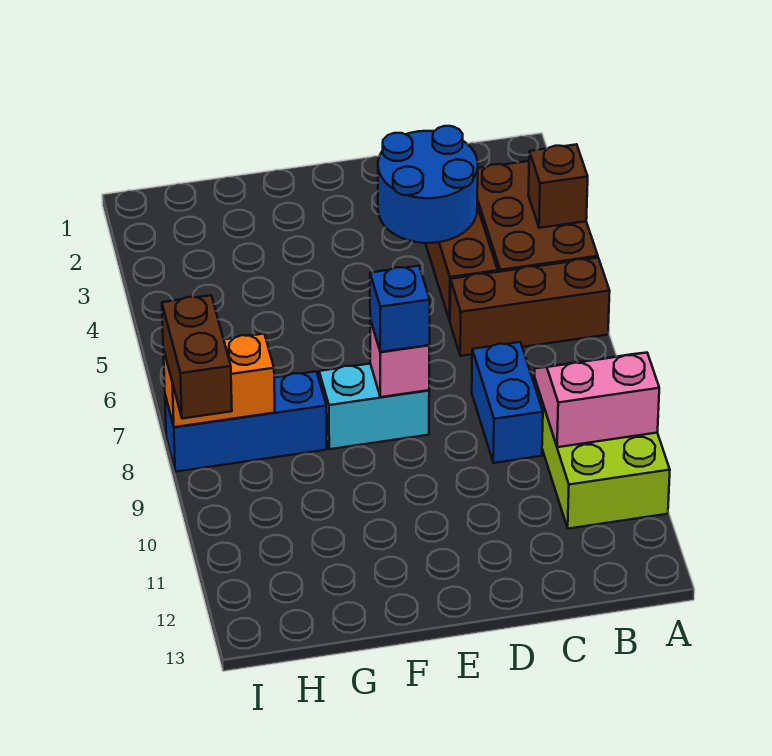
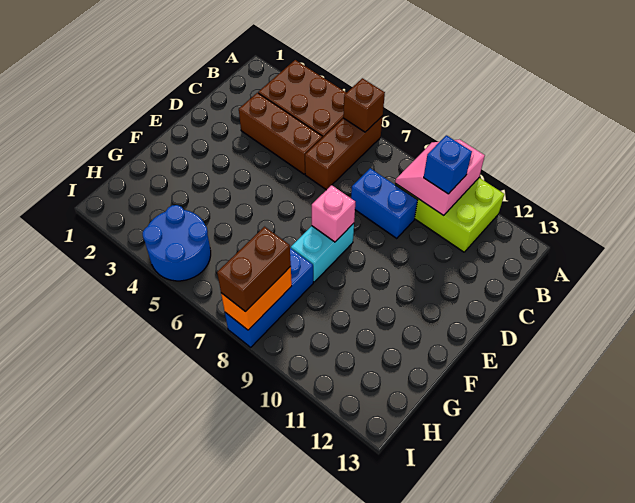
brown brick A4 level 2 -> brown brick A6 level 2
blue round brick C3:D4 level 2 -> blue round brick H4:I5 level 1
blue brick E8 level 3 -> blue brick B10 level 3
brown brick I8:I9 level 3 -> brown brick H8:I8 level 3

